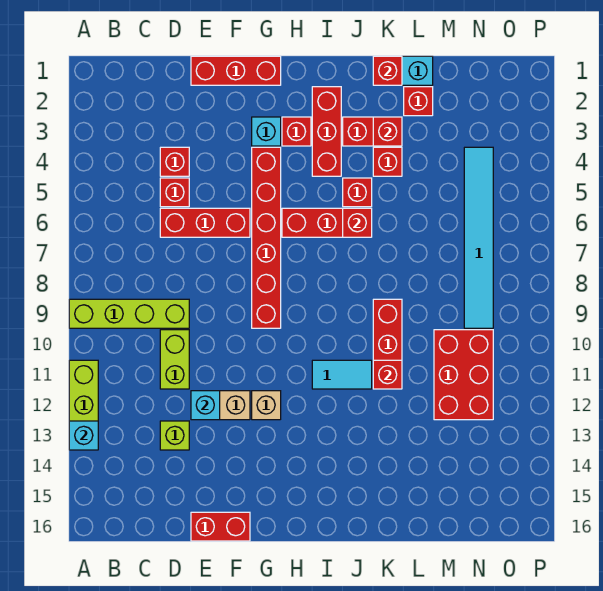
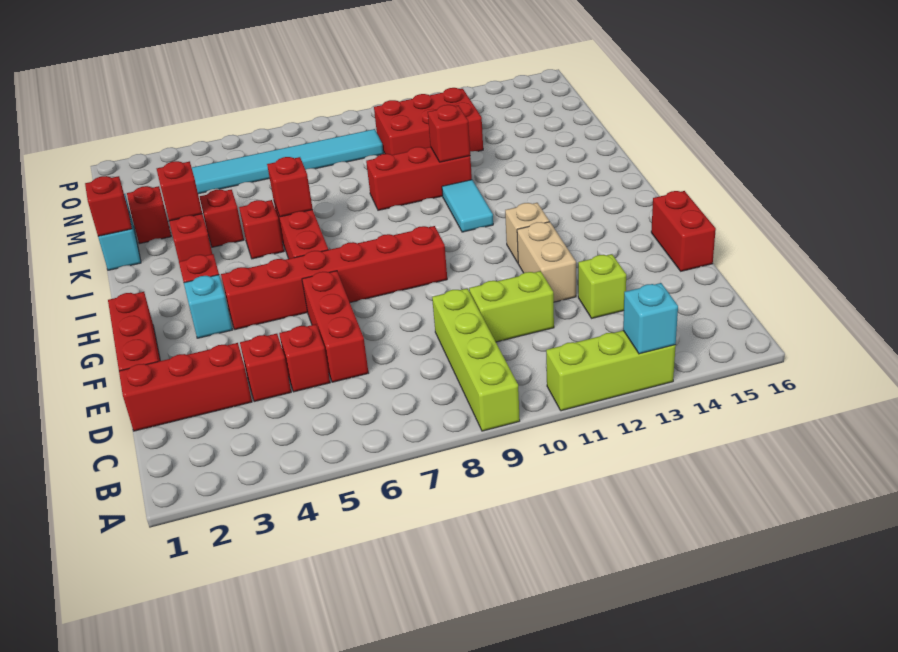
cyan brick E12 level 2 -> none
red brick I2:I4 level 1 -> red brick D1:D3 level 1

